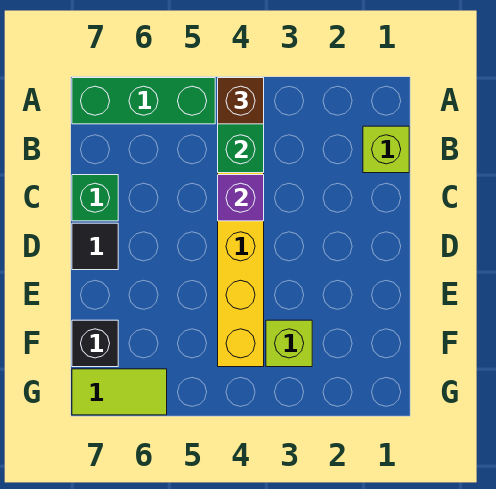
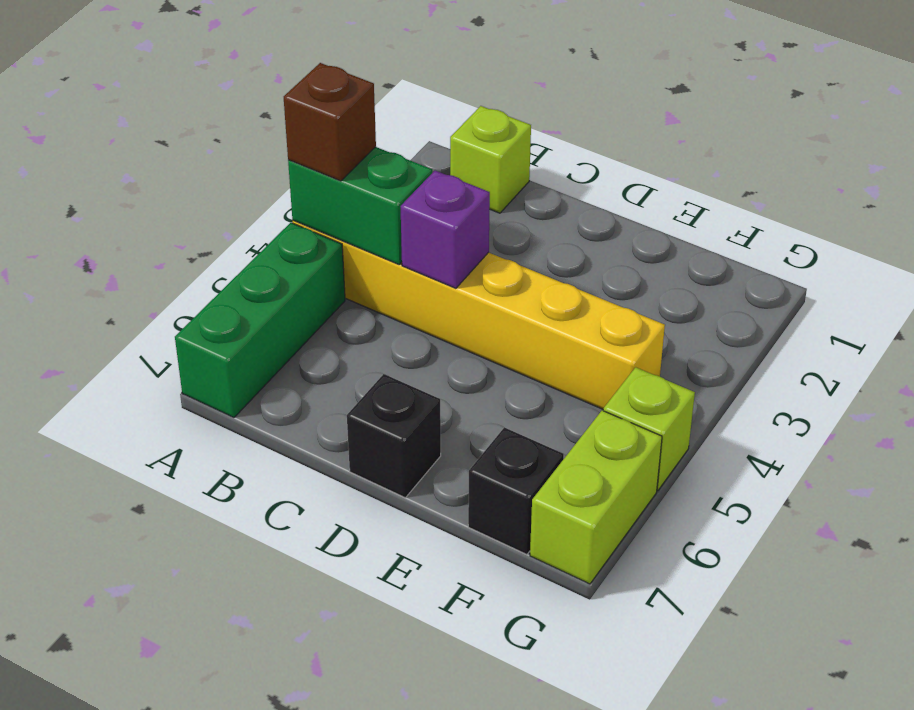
green brick C7 level 1 -> none
black tile D7 level 1 -> black brick D7 level 1
lime brick F3 level 1 -> lime brick G5 level 1
lime tile G6:G7 level 1 -> lime brick G6:G7 level 1

